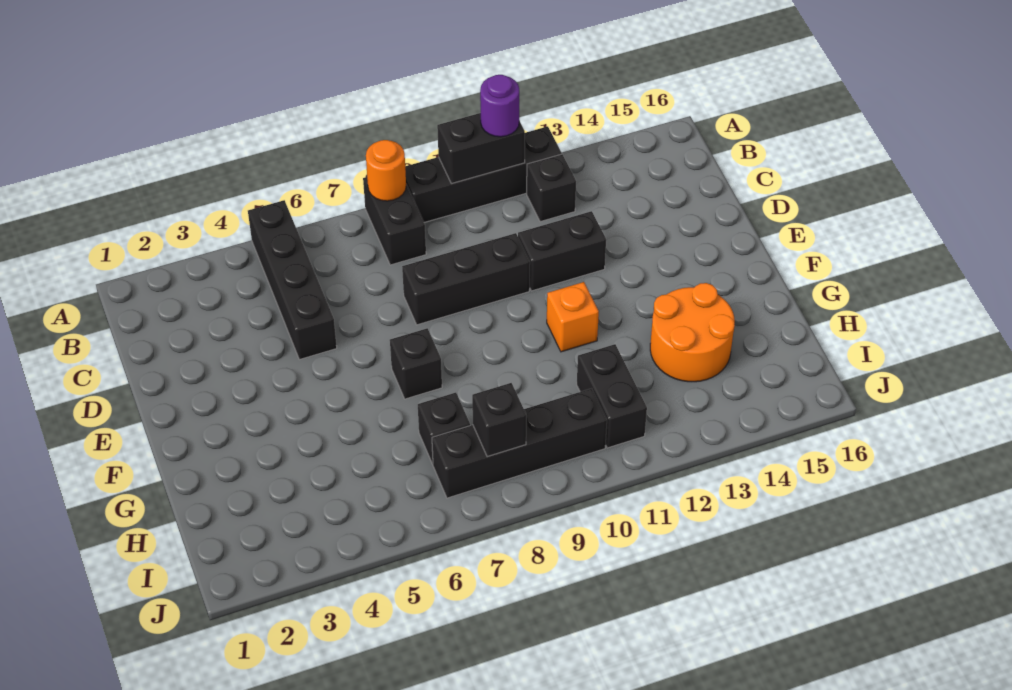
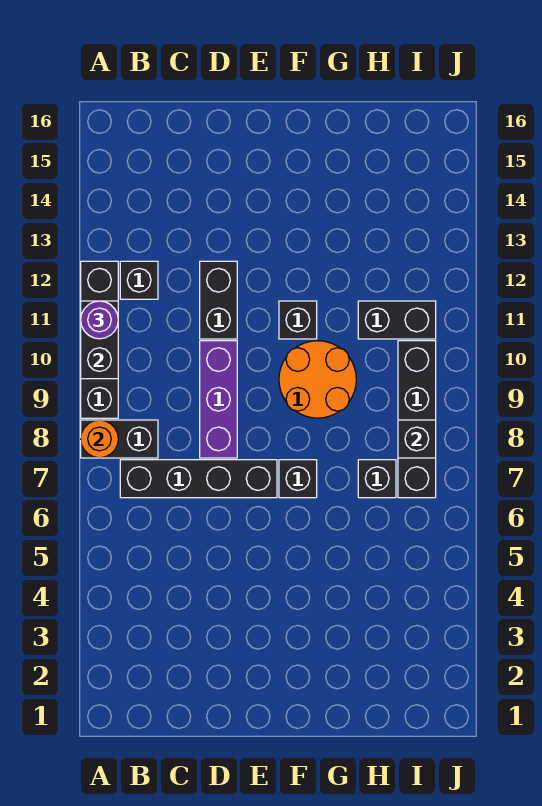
black brick A5:D5 level 1 -> black brick B7:E7 level 1
black brick D8:D10 level 1 -> purple brick D8:D10 level 1
orange brick F11 level 1 -> black brick F11 level 1
orange round brick G13:H14 level 1 -> orange round brick F9:G10 level 1

